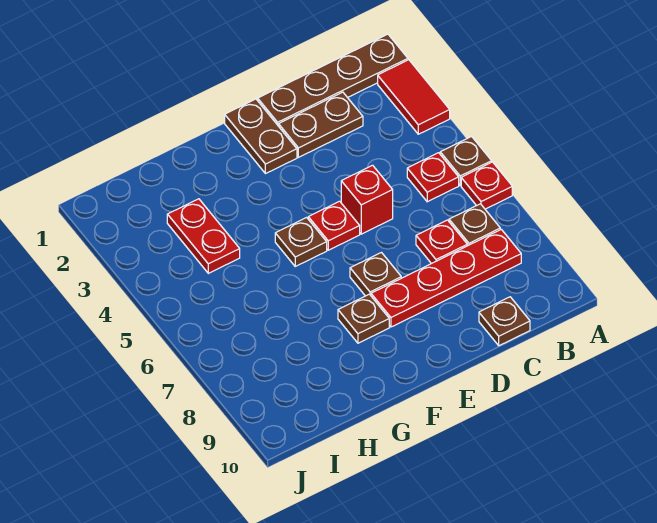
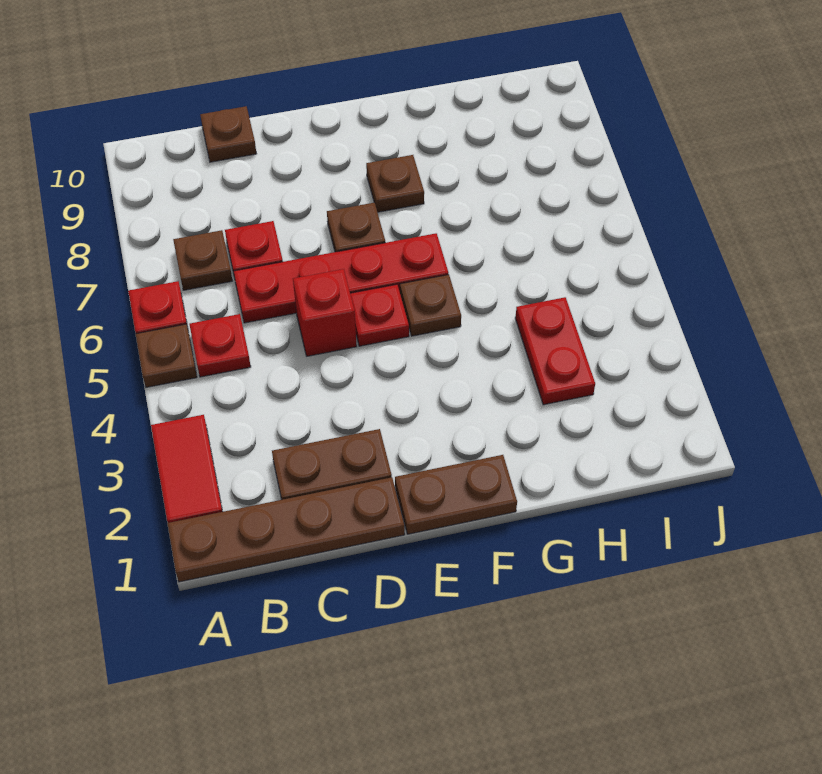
red plate B8:E8 level 1 -> red plate C6:F6 level 1
brown plate E1:E2 level 1 -> brown plate E1:F1 level 1

